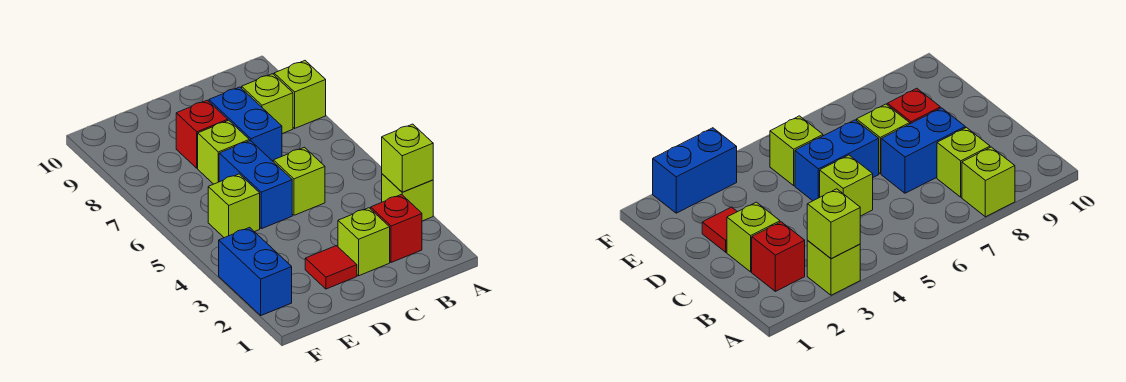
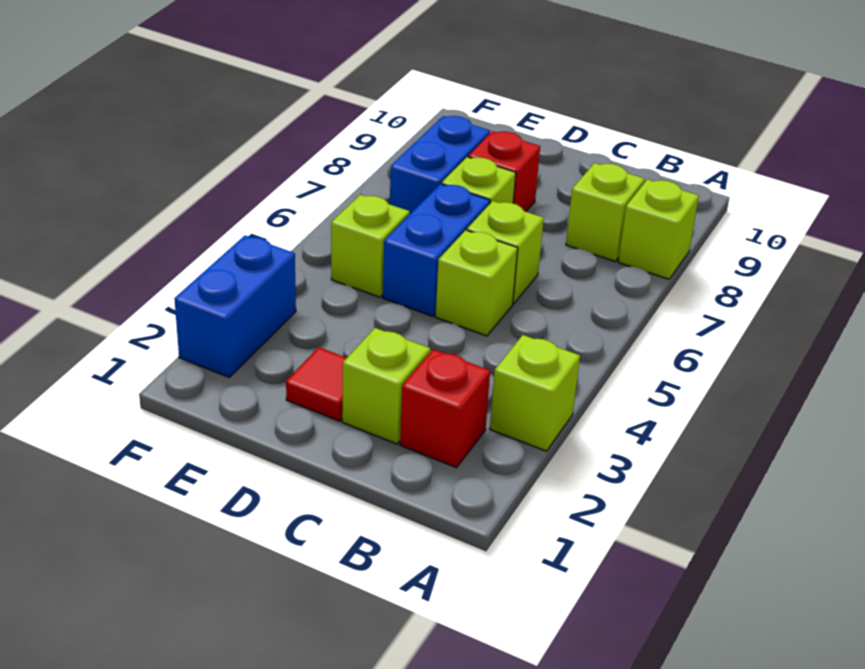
lime brick A3 level 2 -> lime brick C6 level 1
blue brick C7:C8 level 1 -> blue brick E7:E8 level 1

